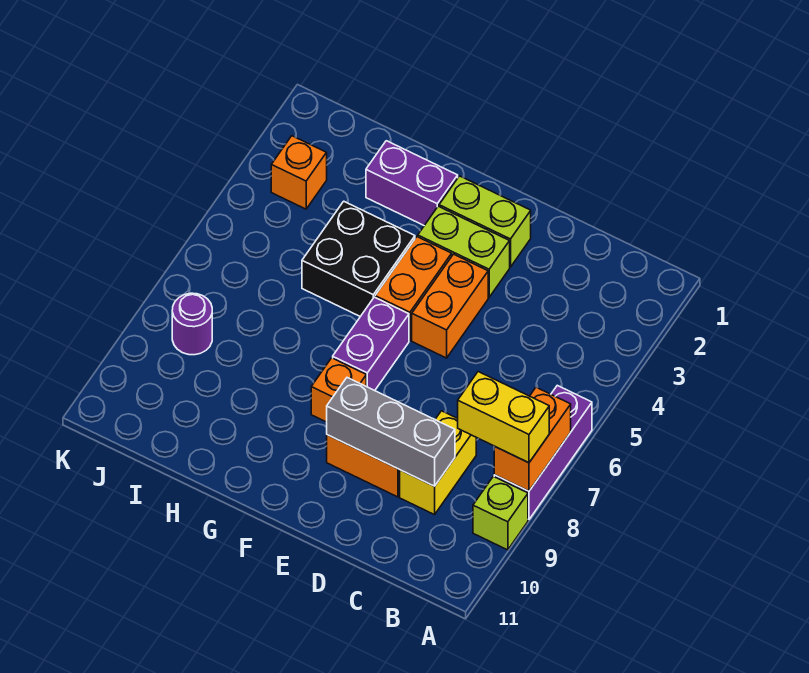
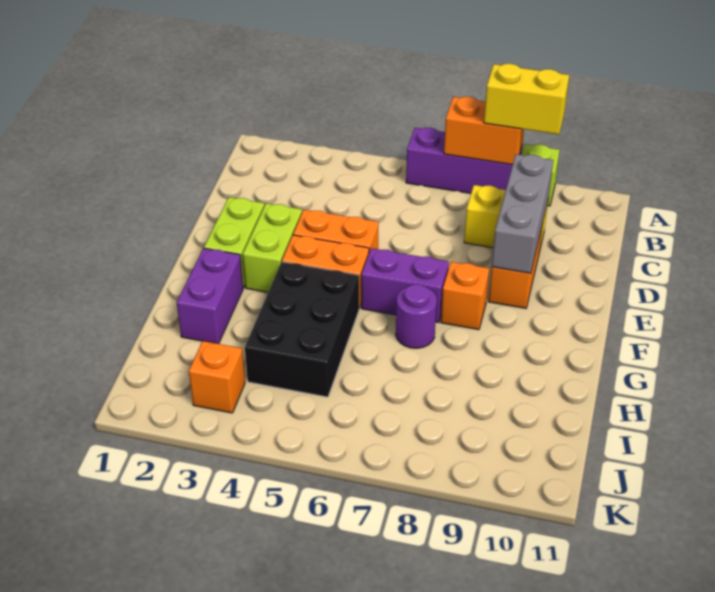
yellow brick A8:B8 level 3 -> yellow brick A8:A9 level 3
black brick G4:H5 level 1 -> black brick G4:I5 level 1
purple round brick J8 level 1 -> purple round brick G7 level 1

